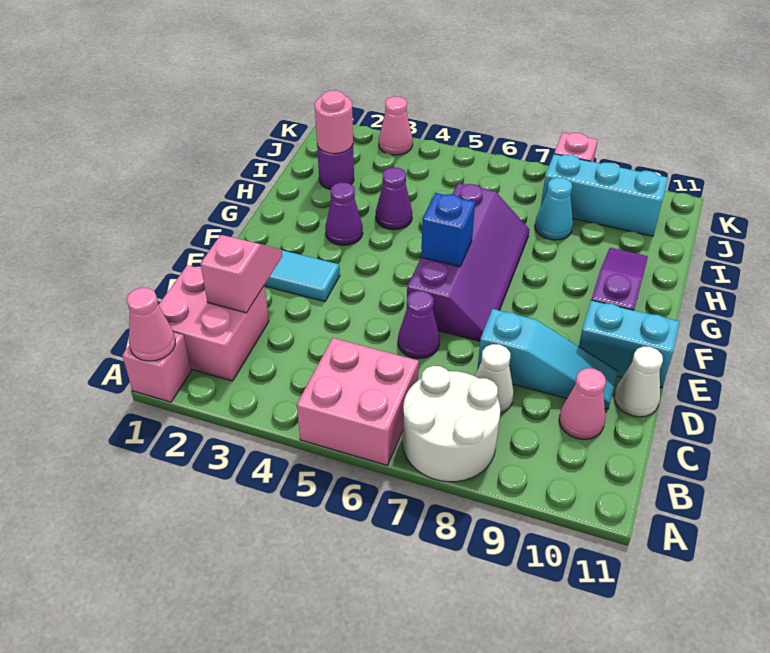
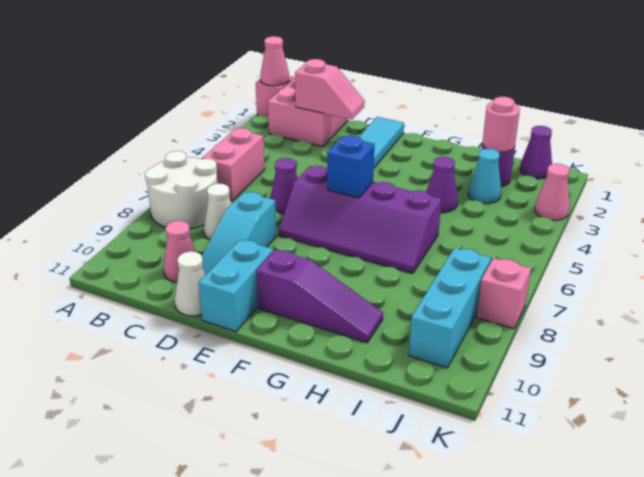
pink brick A5:B6 level 1 -> pink brick B5:B6 level 1
purple cone G3 level 1 -> purple cone J1 level 1
cyan cone I8 level 1 -> cyan cone I3 level 1

